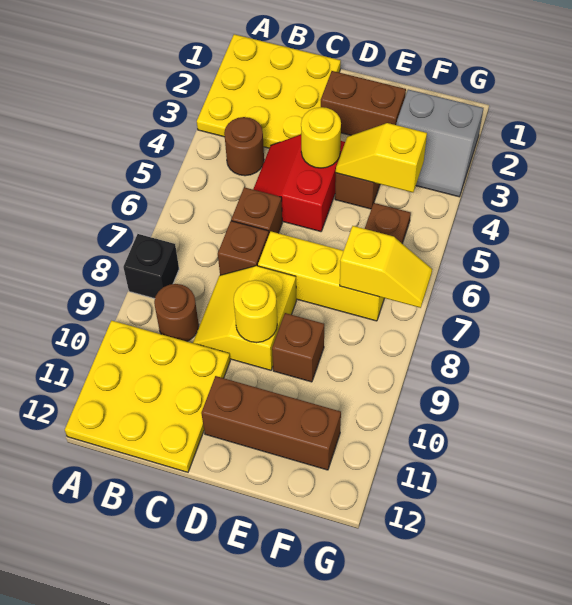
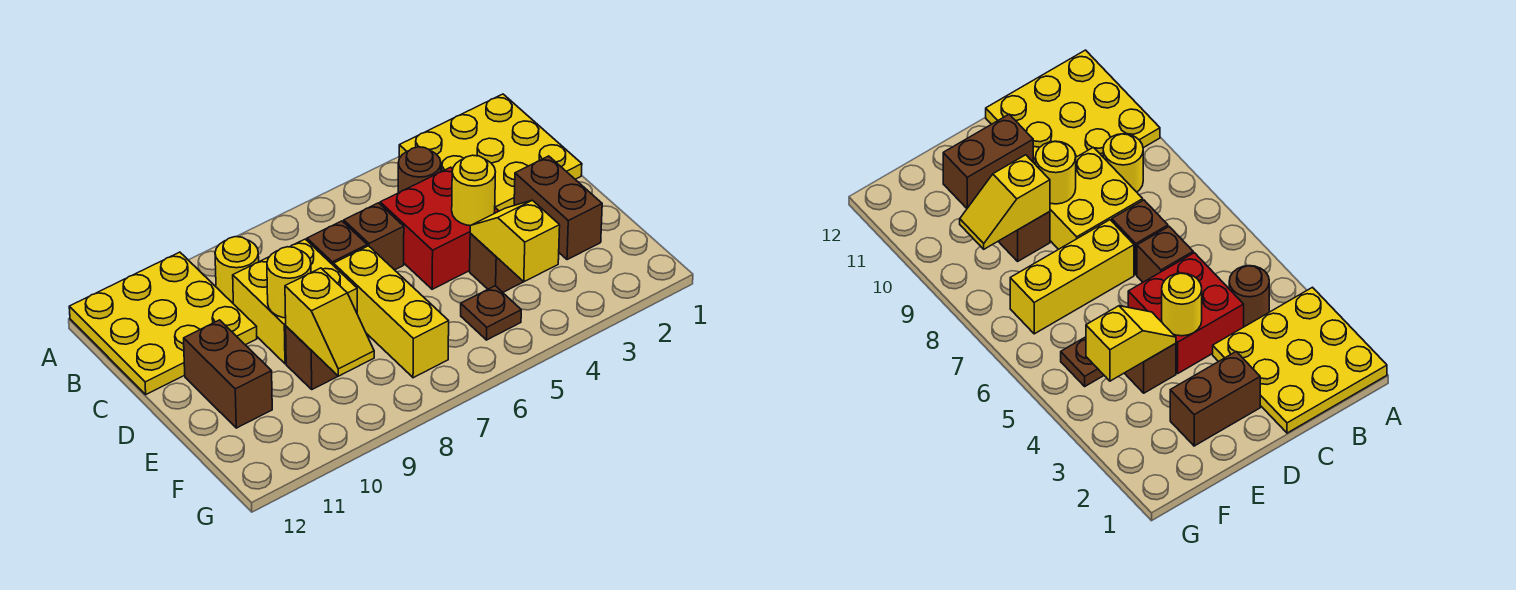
black brick A8 level 1 -> none
brown round brick B9 level 1 -> yellow round brick B9 level 1
red slope C4:D5 level 1 top D -> red brick C4:D5 level 1
yellow slope C8:D9 level 1 top D -> yellow brick C8:D9 level 1
brown brick D11:F11 level 1 -> brown brick D11:E11 level 1
grey slope F2:G3 level 1 top 2 -> none
yellow slope F7:G7 level 2 top F -> yellow slope E9:F9 level 2 top E

